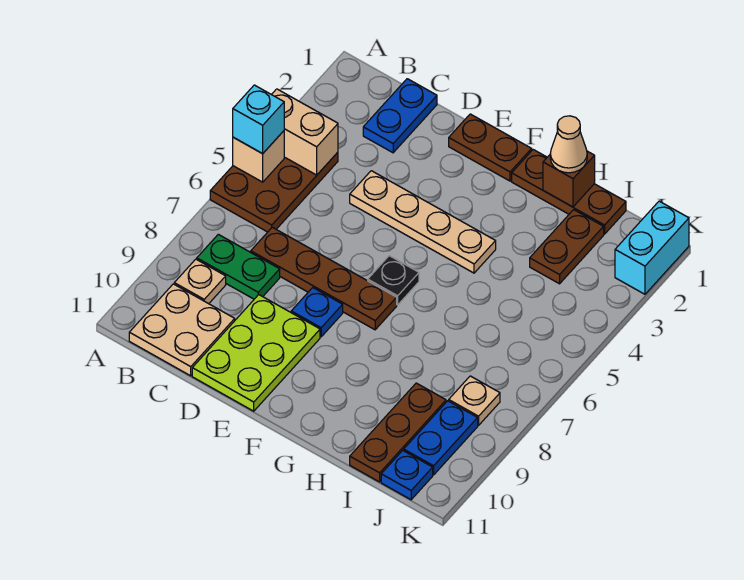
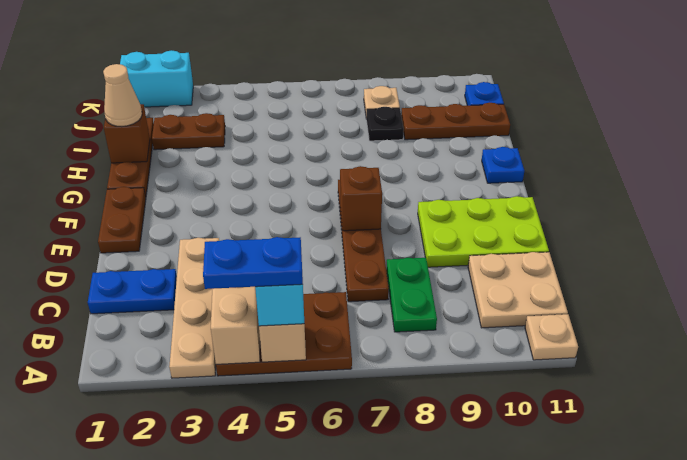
tan plate B9 level 1 -> tan plate A11 level 1
tan plate D4:G4 level 1 -> tan plate A3:D3 level 1
none -> brown brick E7 level 2
blue plate E8 level 1 -> blue plate G11 level 1
black plate F6 level 1 -> black plate I8 level 1
blue plate J9:J10 level 1 -> blue plate A4:A5 level 4

